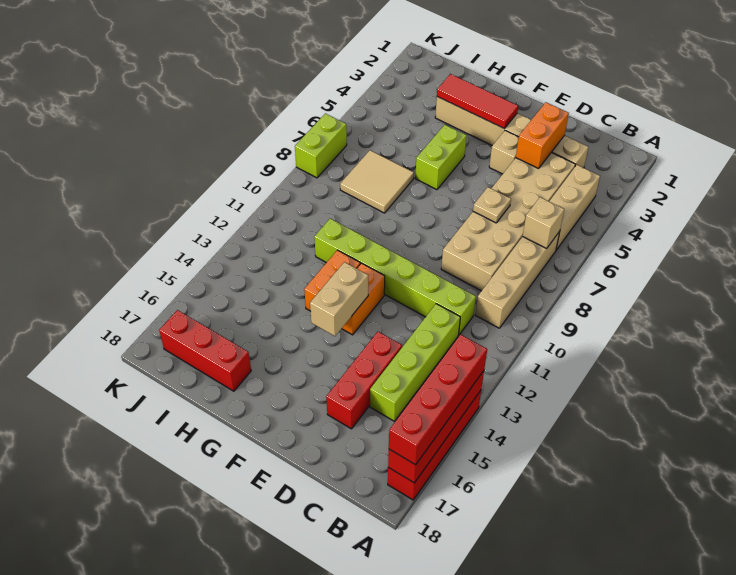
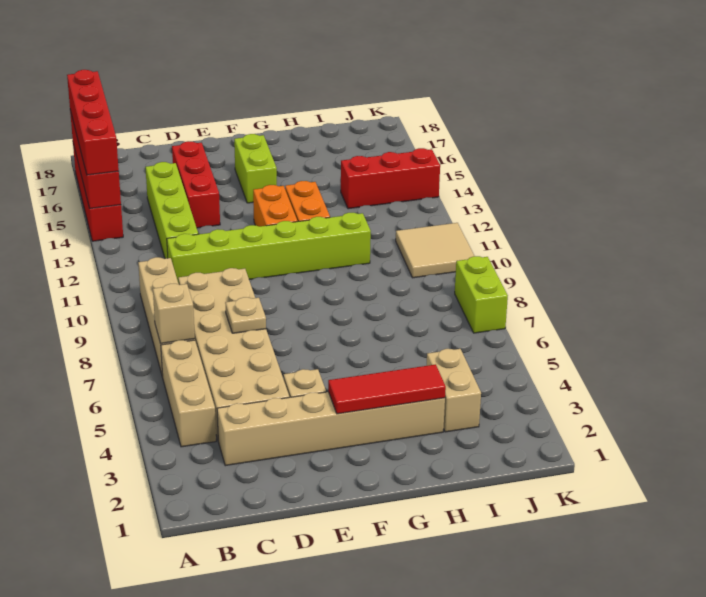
orange brick D3:D4 level 2 -> none
tan brick F13:F14 level 2 -> tan brick I3:I4 level 1
lime brick G5:G6 level 1 -> lime brick F15:F16 level 1
tan tile H7:I8 level 1 -> tan tile J10:K11 level 1
red brick H17:J17 level 1 -> red brick I14:K14 level 1

